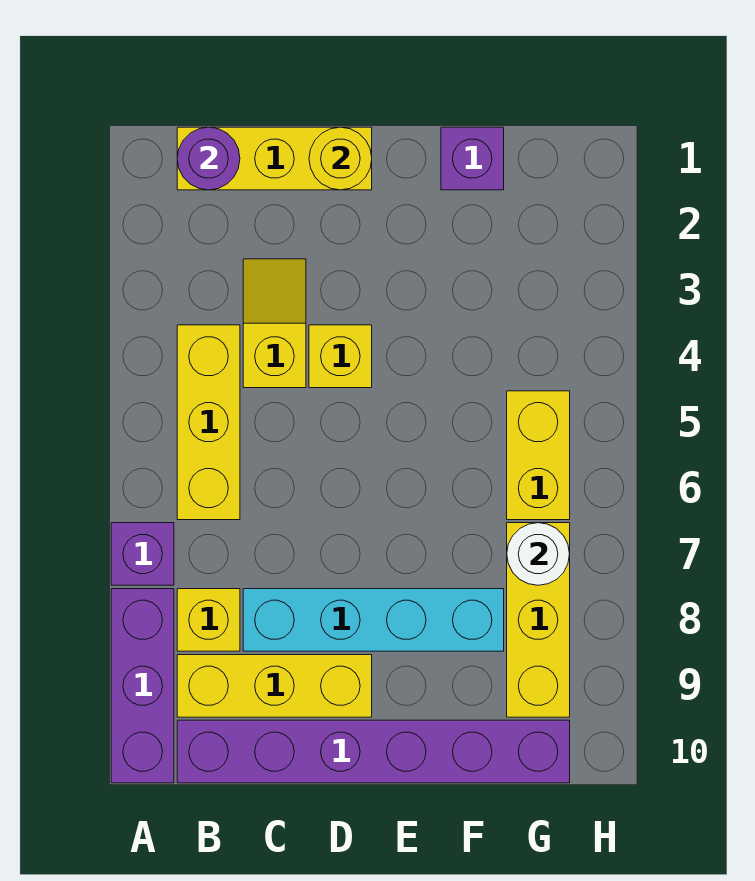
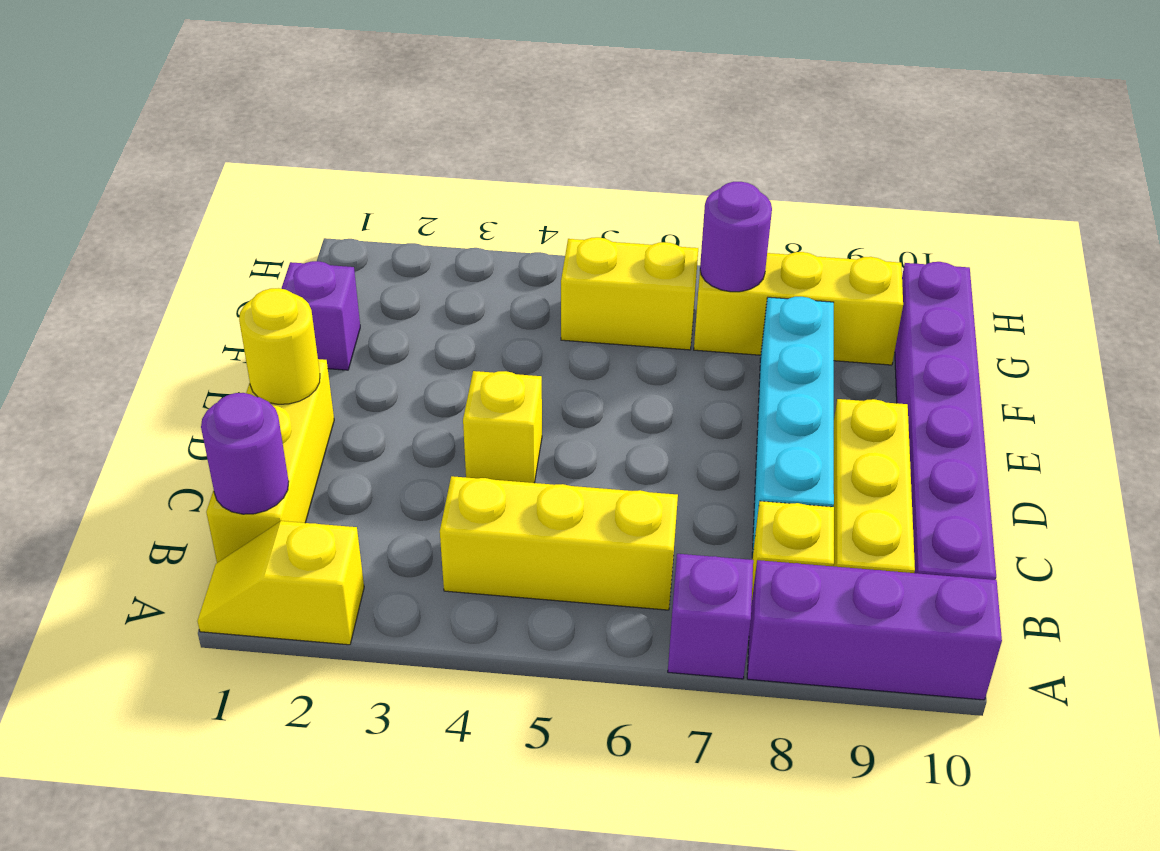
yellow slope C3:C4 level 1 top 4 -> yellow slope A1:A2 level 1 top 2
white round brick G7 level 2 -> purple round brick G7 level 2

